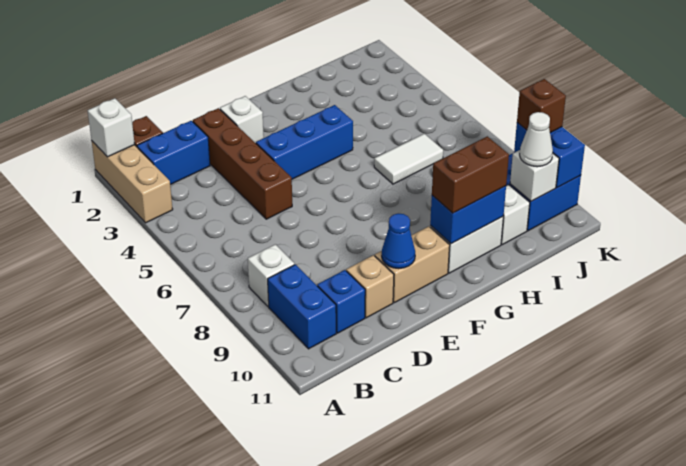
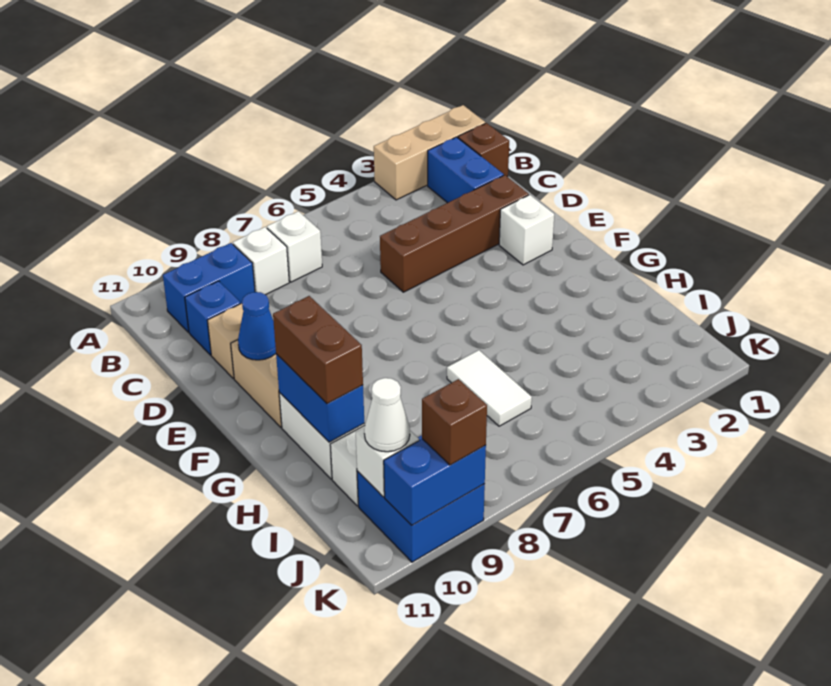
white brick A1 level 2 -> white brick B7 level 1
blue brick E4:G4 level 1 -> none

